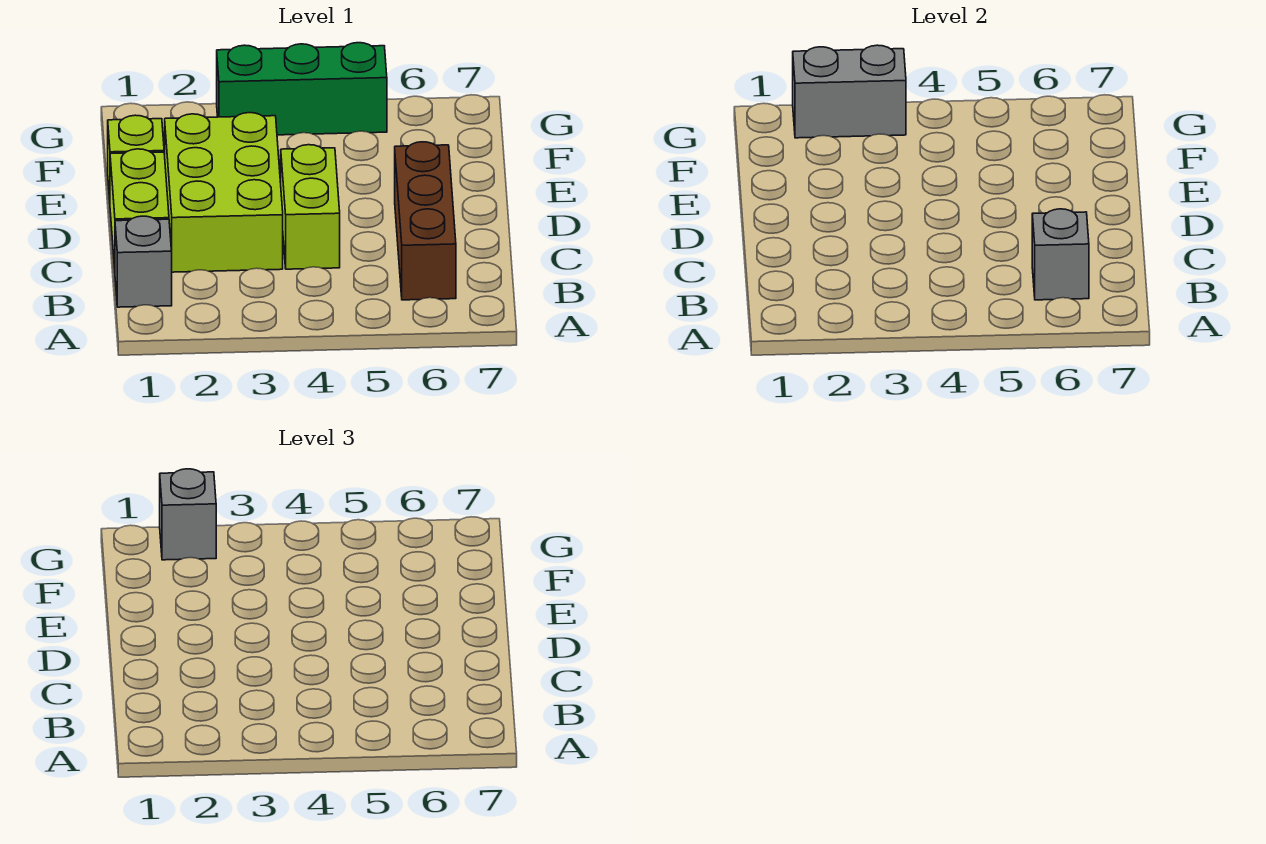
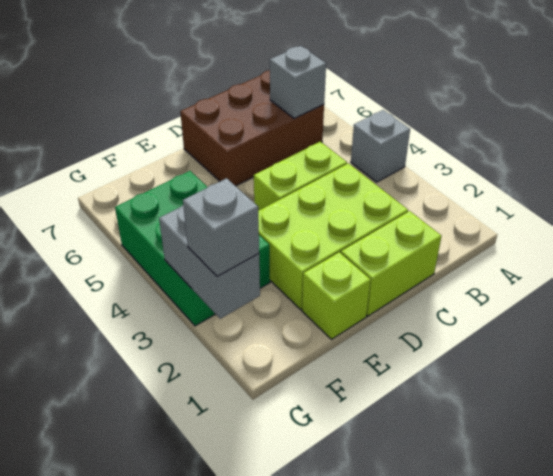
grey brick B1 level 1 -> grey brick A4 level 1
brown brick B6:D6 level 1 -> brown brick B6:D7 level 1
green brick G3:G5 level 1 -> green brick F3:G5 level 1

